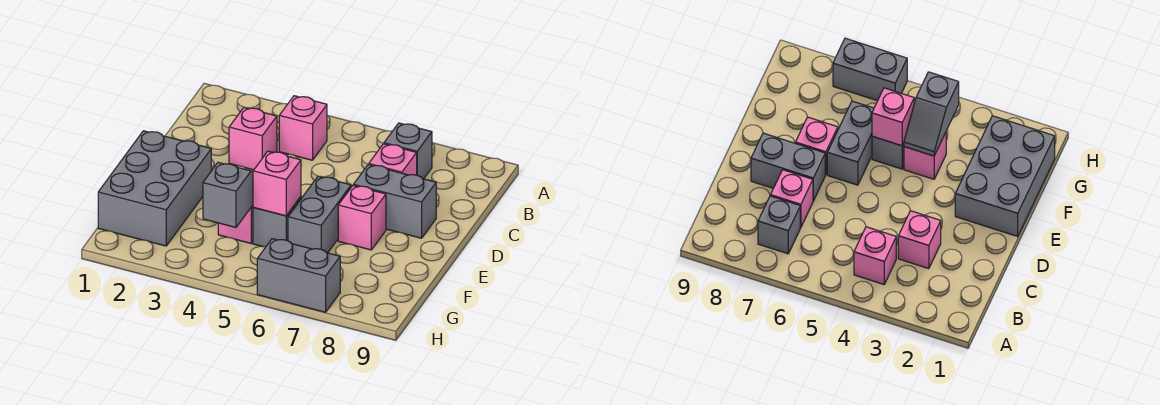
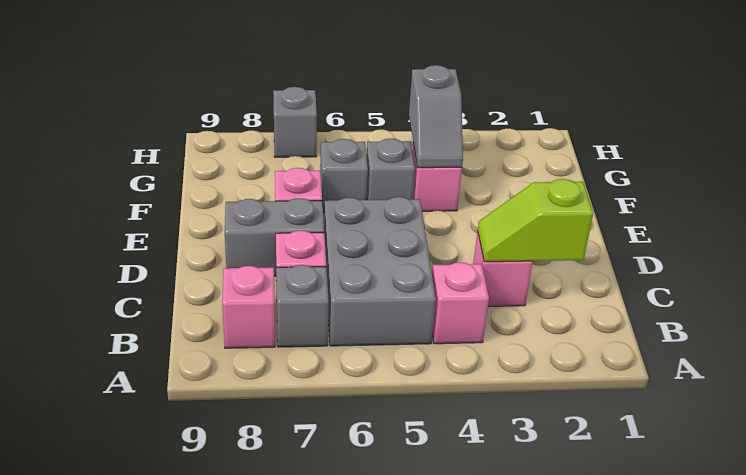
none -> lime slope C2:C3 level 2 top 2
grey brick E1:G2 level 1 -> grey brick B5:D6 level 1
grey brick E6:F6 level 1 -> grey brick F6 level 1
pink brick F5 level 2 -> pink brick B8 level 1
grey brick H6:H7 level 1 -> grey brick H7 level 1

